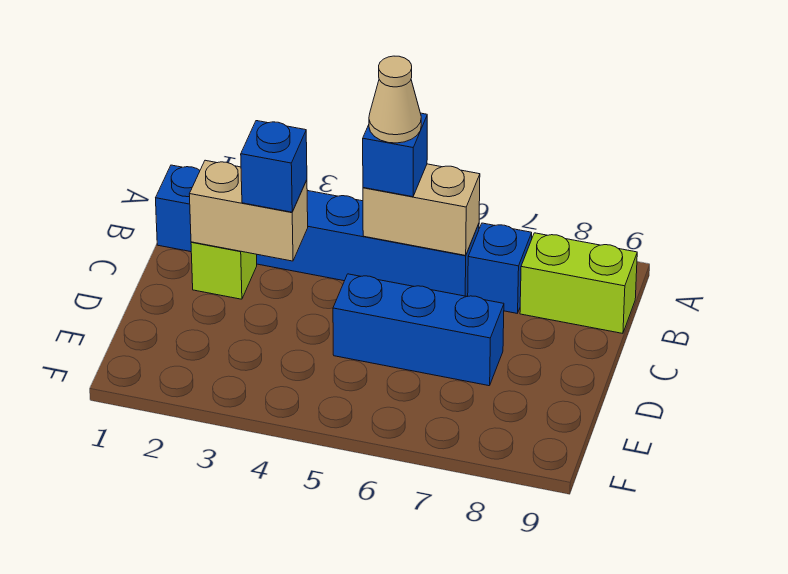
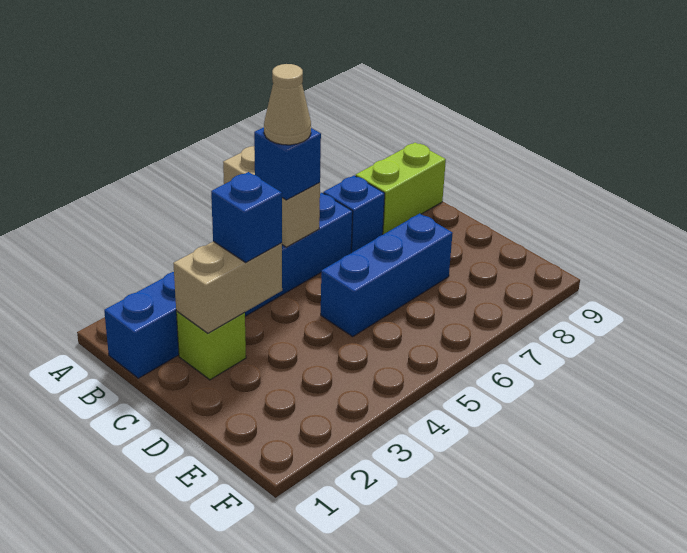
tan brick B5:B6 level 2 -> tan brick A5:B5 level 2

